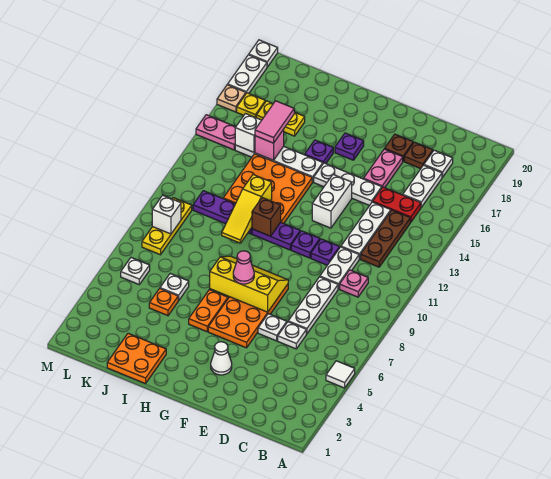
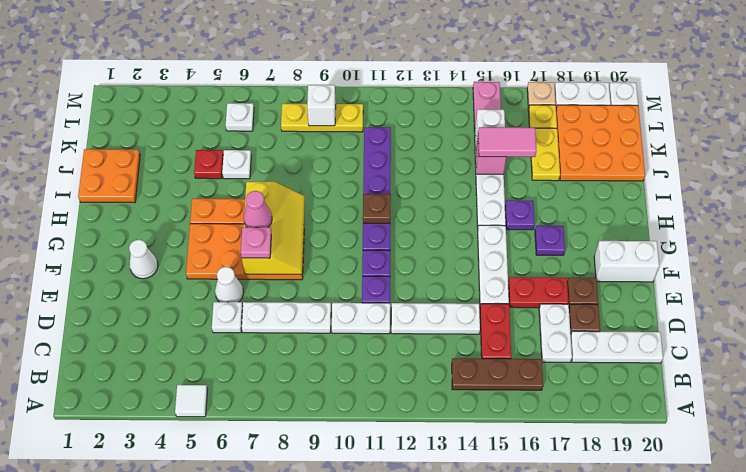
pink plate C10 level 1 -> pink plate F7 level 3
brown plate C12:C14 level 1 -> brown plate B14:B16 level 1
white plate C16:C17 level 1 -> white plate C17:D17 level 1
white plate C18 level 1 -> white plate C18:C20 level 1
white plate E6 level 1 -> white cone E6 level 1
pink plate E16:E17 level 1 -> red plate E16:E17 level 1
white brick F13:F14 level 1 -> white brick F19:F20 level 1
brown brick H11 level 2 -> brown plate H11 level 2
orange plate H12:J14 level 1 -> orange plate J18:L20 level 1
yellow slope I10:I12 level 2 top 12 -> none
orange plate J5 level 1 -> red plate J5 level 1

